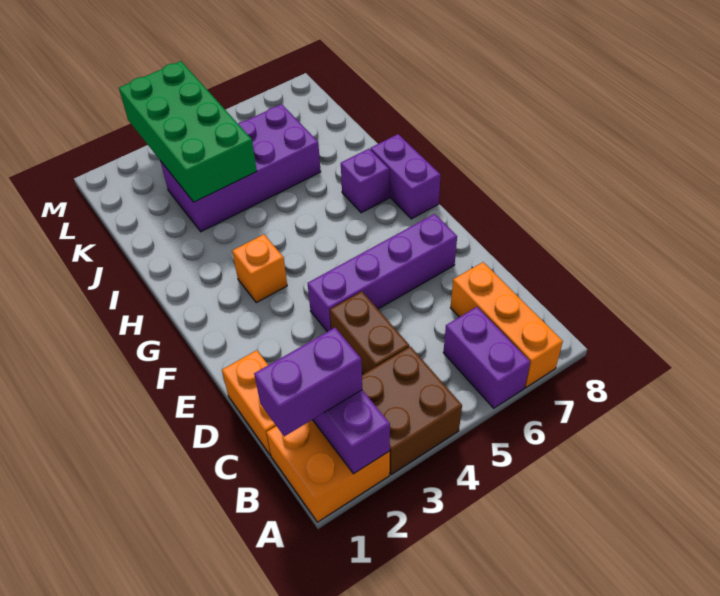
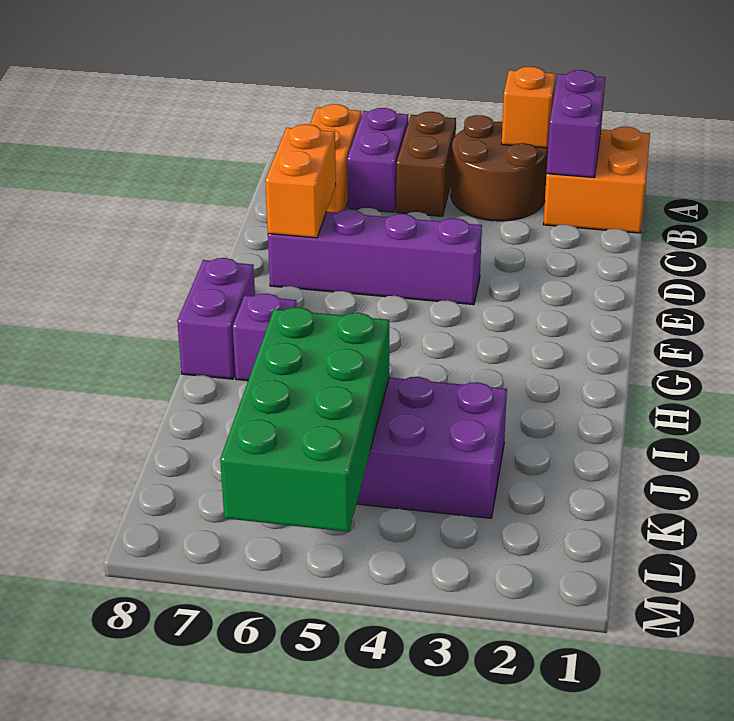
brown brick A3:B4 level 1 -> brown round brick A3:B4 level 1
purple brick B1:B2 level 3 -> none
orange brick C1:D1 level 1 -> orange brick D7:E7 level 2
brown brick C4:D4 level 1 -> brown brick A5:B5 level 1
orange brick G3 level 1 -> orange brick A3 level 2
green brick J3:M4 level 2 -> green brick J5:M6 level 2

